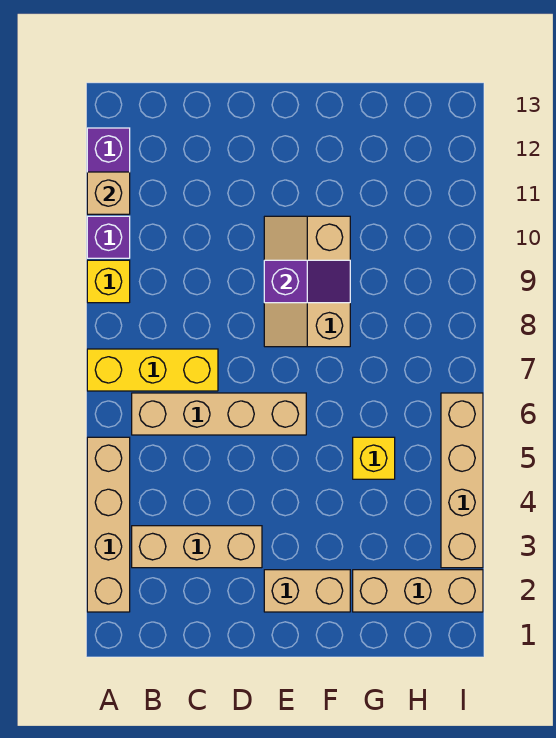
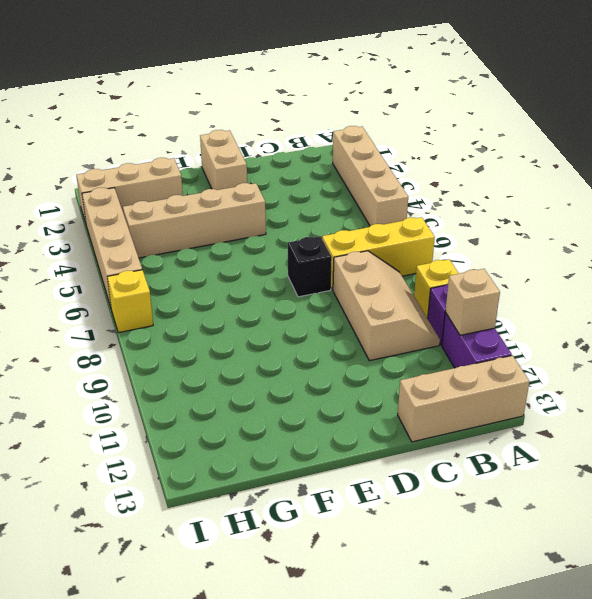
tan brick B3:D3 level 1 -> tan brick A13:C13 level 1
tan brick B6:E6 level 1 -> tan brick E4:H4 level 1
none -> black brick D7 level 1
tan brick E2:F2 level 1 -> tan brick E1:E2 level 1
tan slope E8:F10 level 1 top F -> tan slope B8:C10 level 1 top C
purple slope E9:F9 level 2 top E -> none
yellow brick G5 level 1 -> yellow brick I7 level 1

